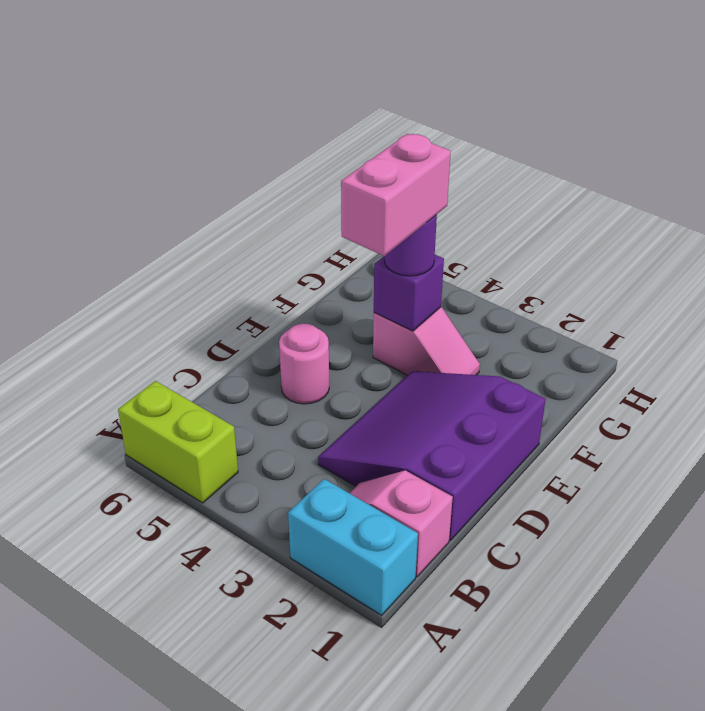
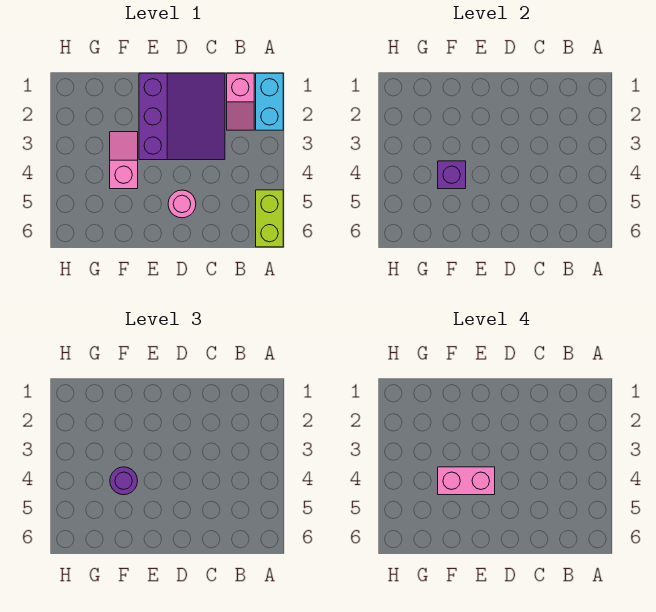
purple slope C1:E3 level 1 top 1 -> purple slope C1:E3 level 1 top E

